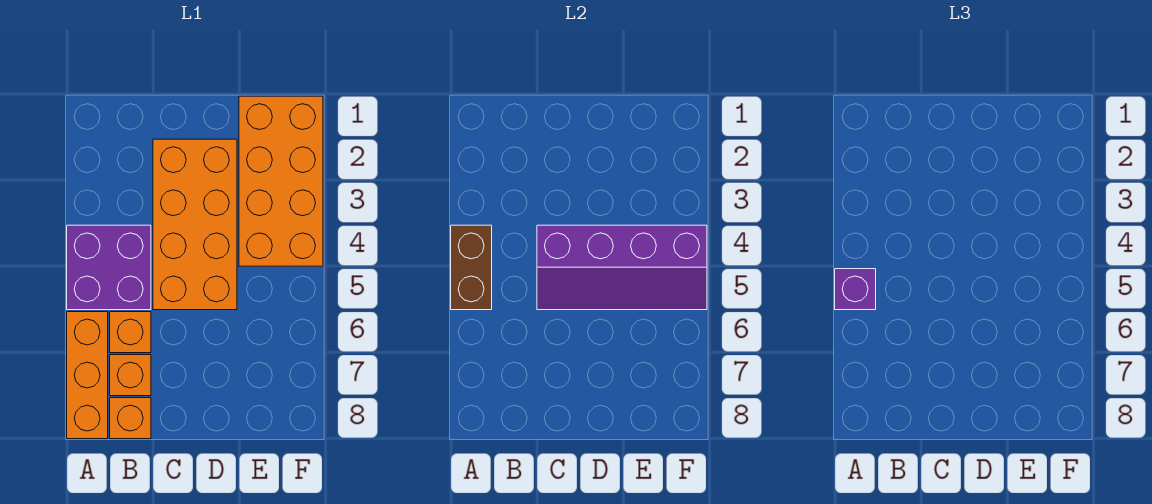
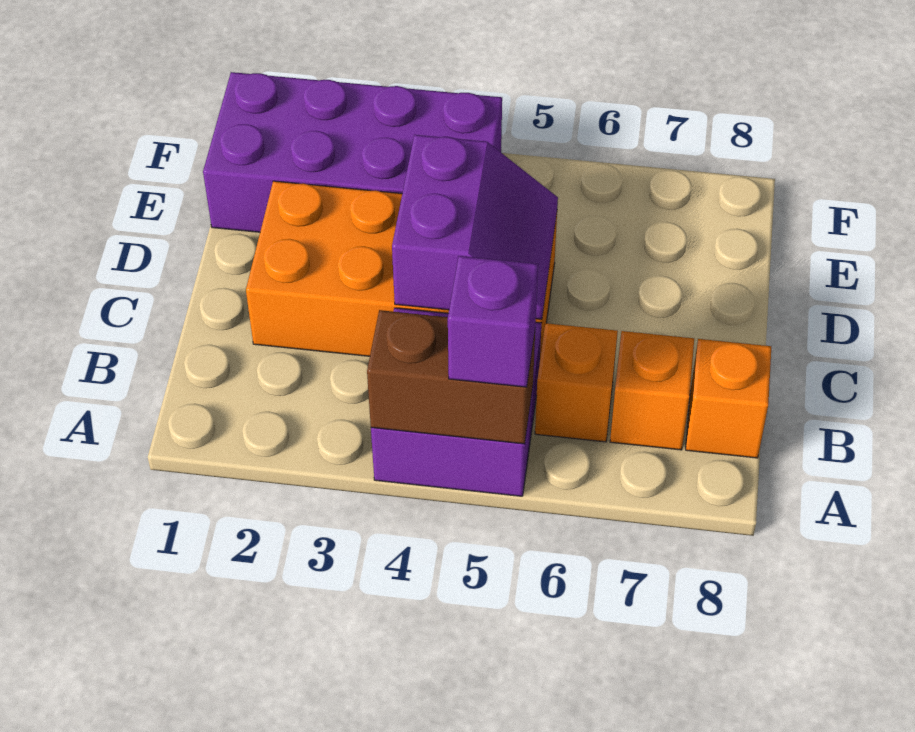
orange brick A6:A8 level 1 -> none
purple slope C4:F5 level 2 top 4 -> purple slope C4:D5 level 2 top 4
orange brick E1:F4 level 1 -> purple brick E1:F4 level 1

